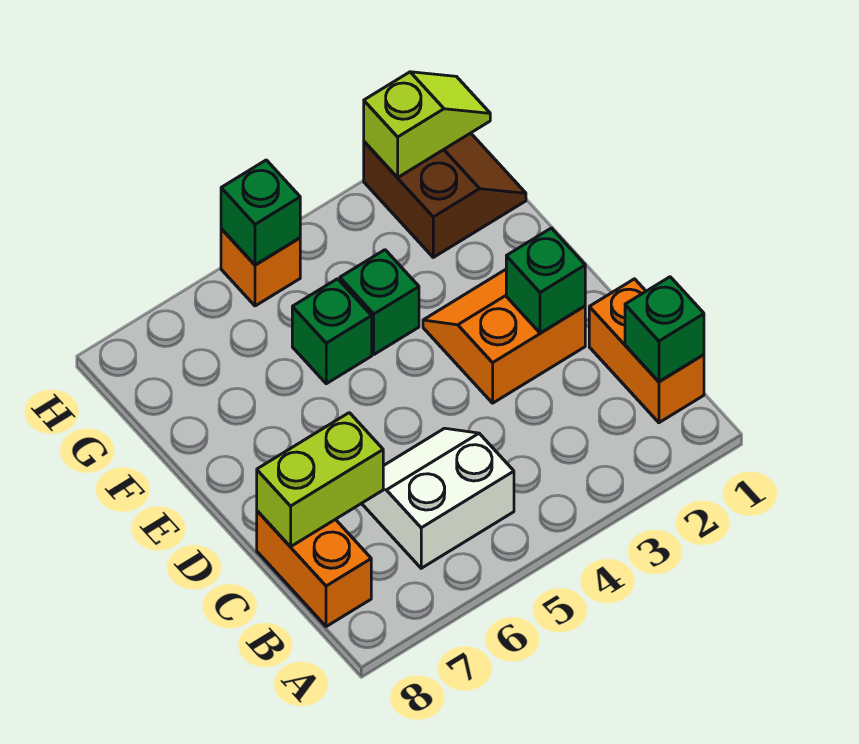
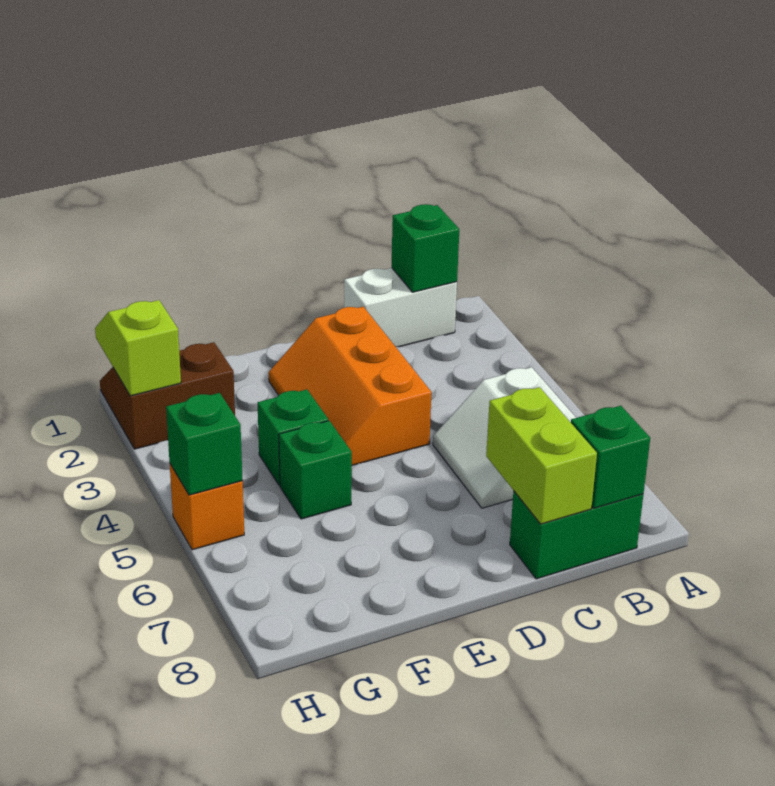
orange brick B1:C1 level 1 -> white brick B1:C1 level 1
orange brick B8:C8 level 1 -> green brick B8:C8 level 1
orange slope D2:E3 level 1 top D -> orange slope D2:E4 level 1 top D
green brick D2 level 2 -> green brick B8 level 2

